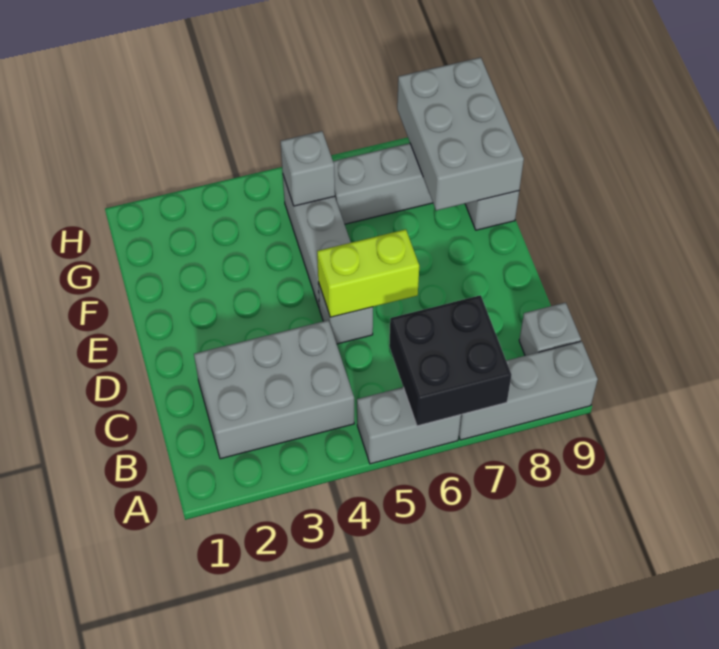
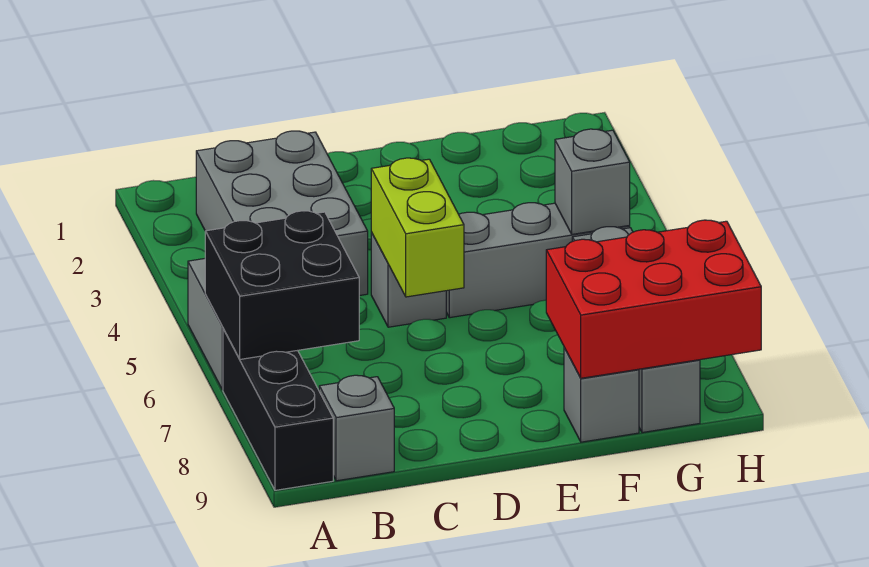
grey brick A7:A9 level 1 -> black brick A7:A9 level 1
grey brick F8:H9 level 2 -> red brick F8:H9 level 2

